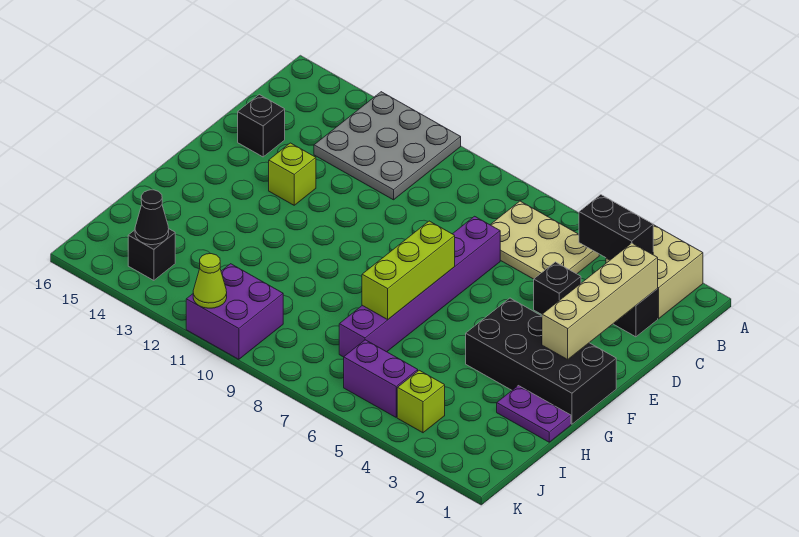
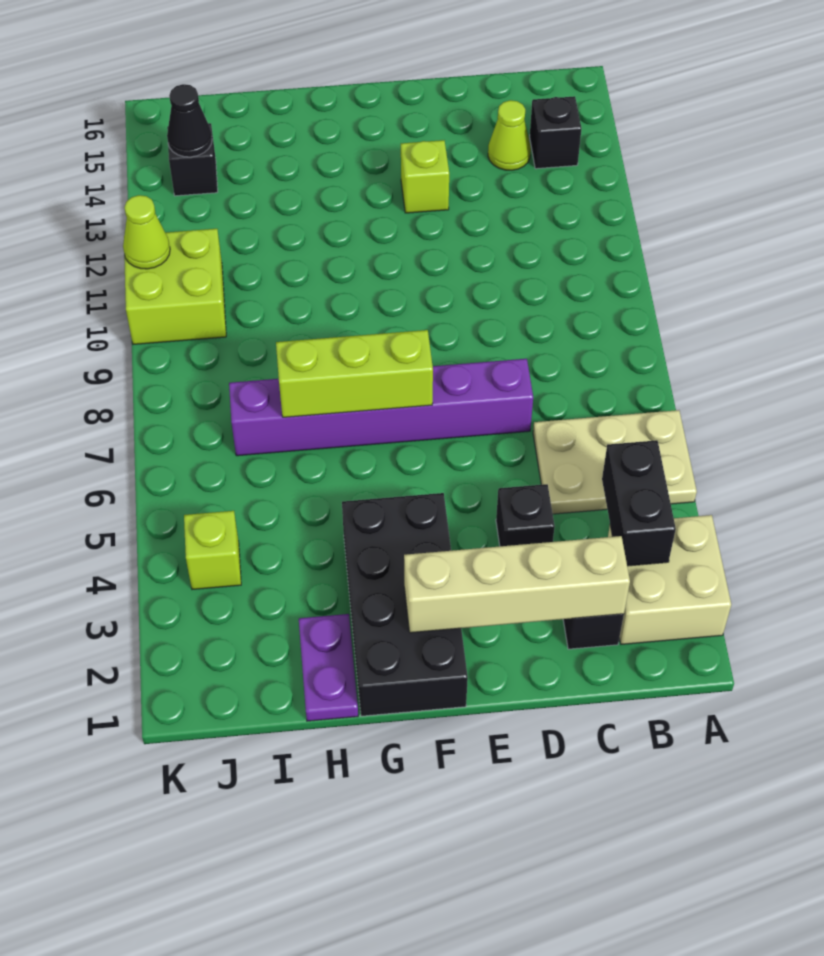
grey plate A11:C13 level 1 -> none
tan plate B5:C7 level 1 -> tan plate A5:C6 level 1
none -> lime cone C14 level 1
black brick D15 level 1 -> black brick B14 level 1
purple brick J5:J6 level 1 -> none
purple brick J10:K11 level 1 -> lime brick J10:K11 level 1

